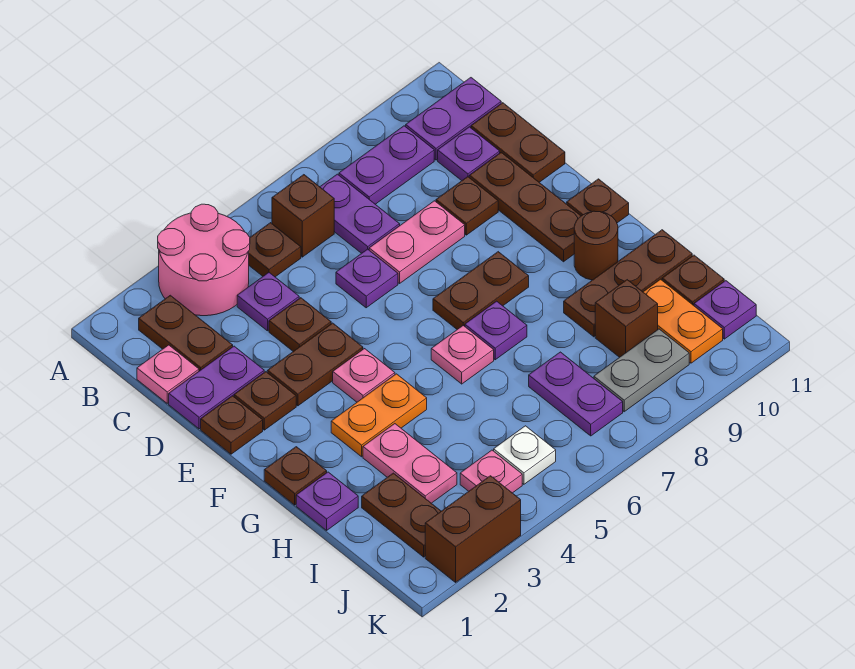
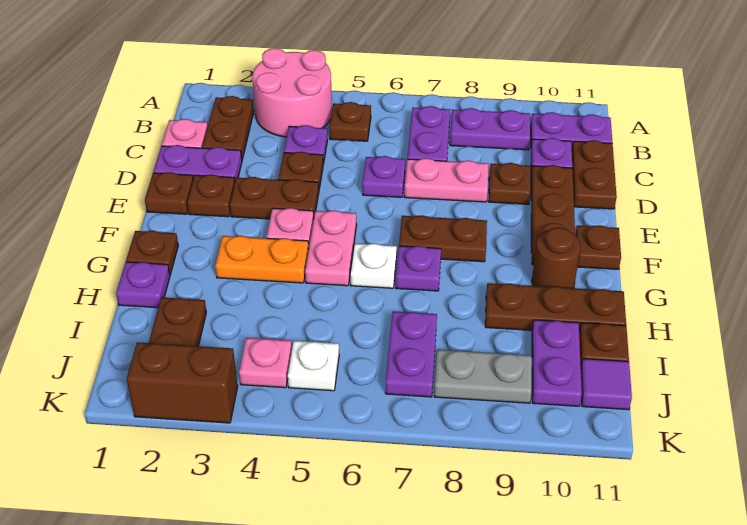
brown brick B6 level 1 -> none
pink plate G6 level 1 -> white plate G6 level 1
pink plate H3:I3 level 1 -> pink plate F5:G5 level 1
brown brick I9 level 1 -> none
orange plate I10:J10 level 1 -> purple plate I10:J10 level 1
purple plate J11 level 1 -> purple tile J11 level 1

